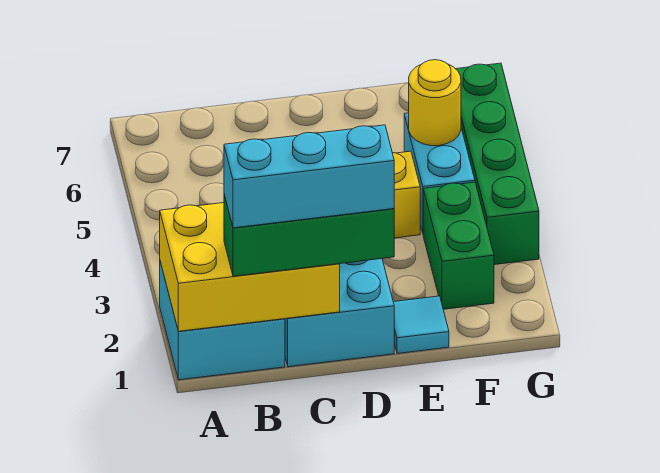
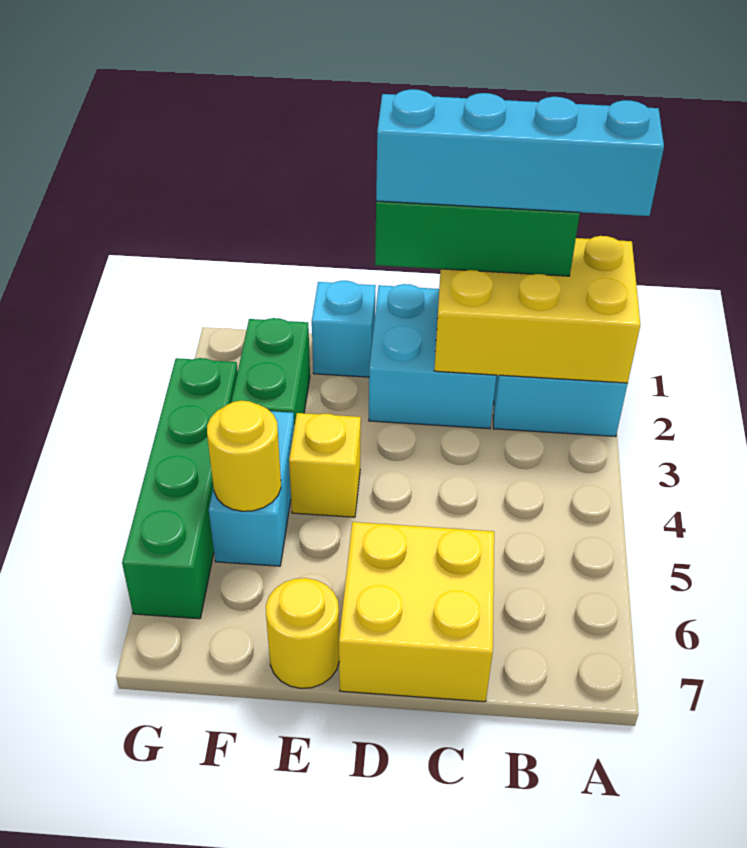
cyan brick B1:D1 level 4 -> cyan brick A1:D1 level 4
none -> yellow brick C6:D7 level 1
cyan tile E1 level 1 -> cyan brick E1 level 1
none -> yellow round brick E7 level 1

